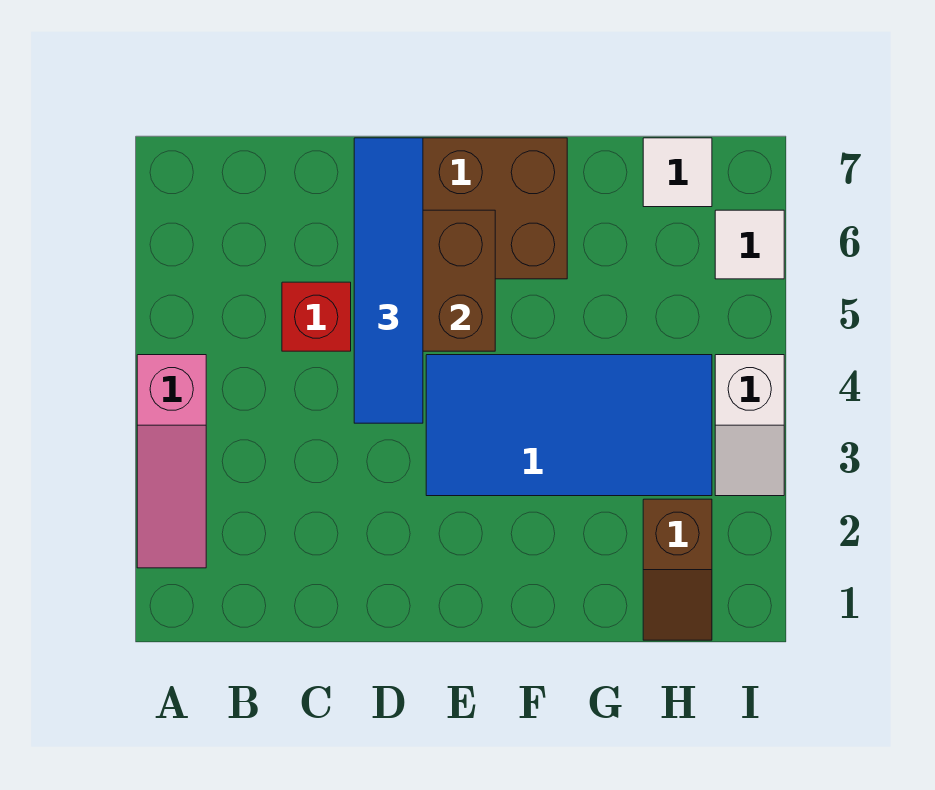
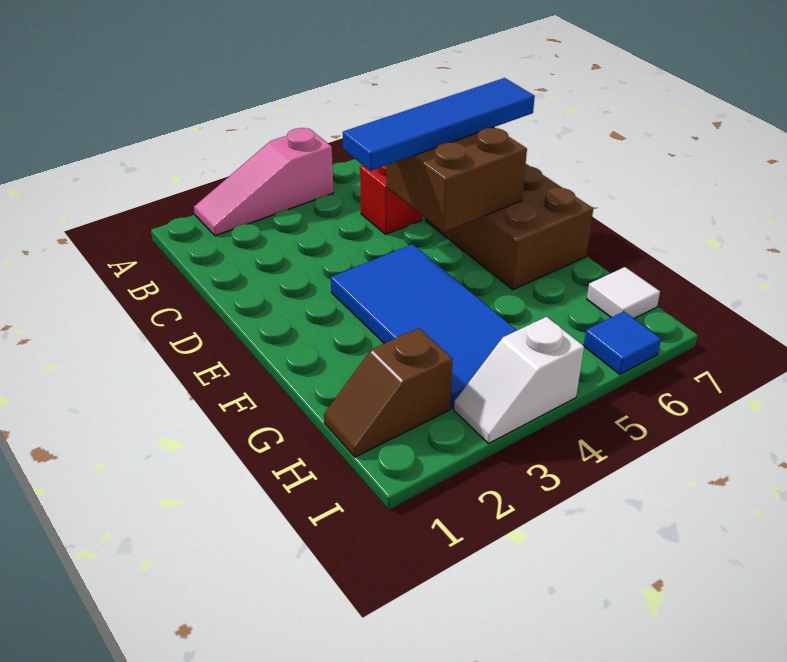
white tile I6 level 1 -> blue tile I6 level 1

